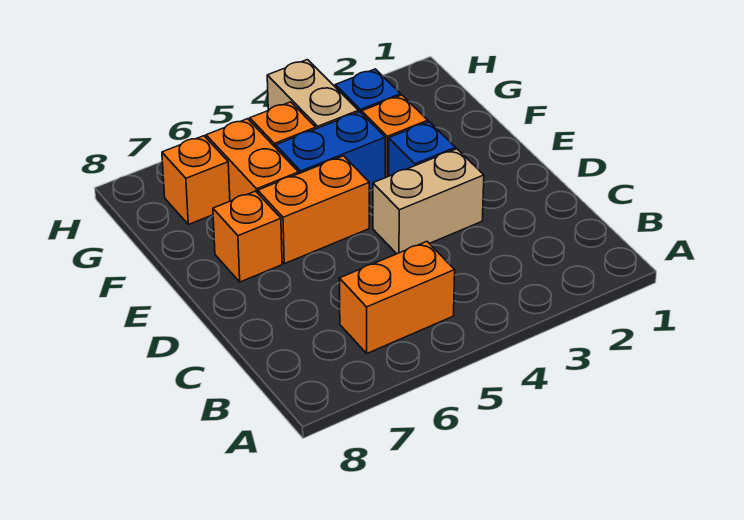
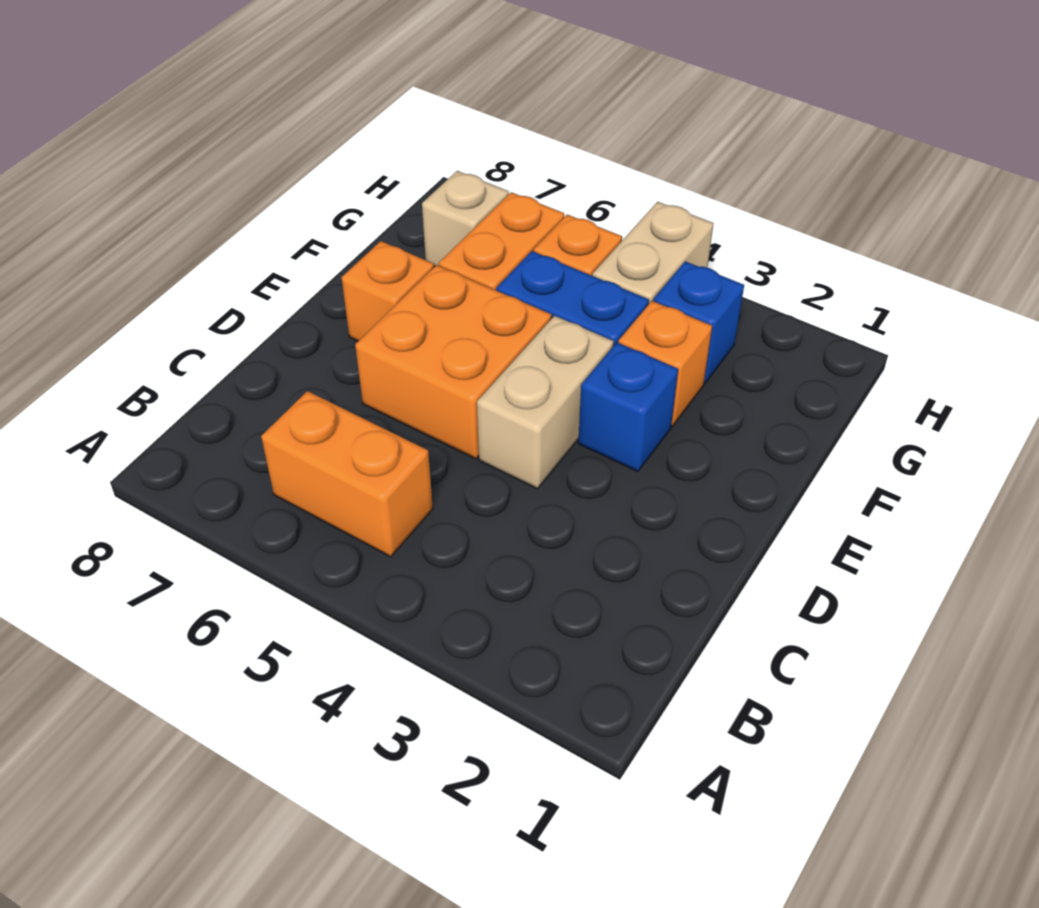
tan brick D3:D4 level 1 -> tan brick D4:E4 level 1
orange brick E5:E6 level 1 -> orange brick D5:E6 level 1
orange brick G7 level 1 -> tan brick G7 level 1

